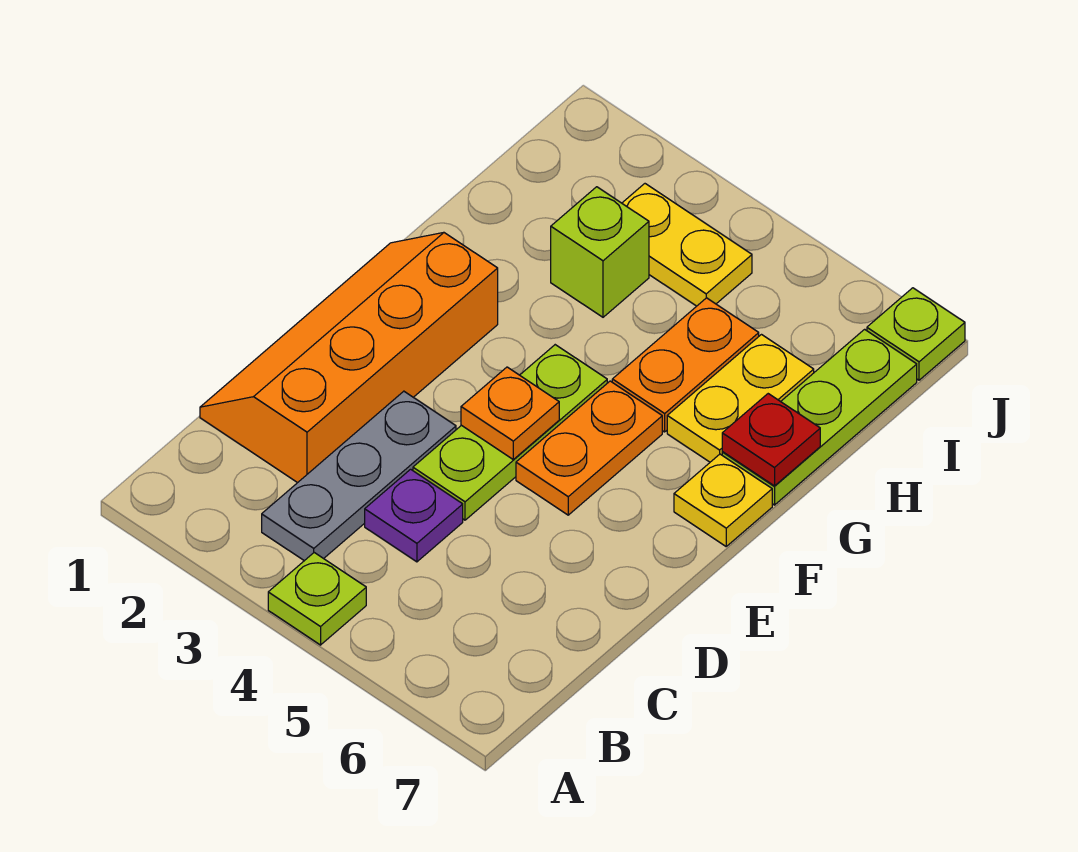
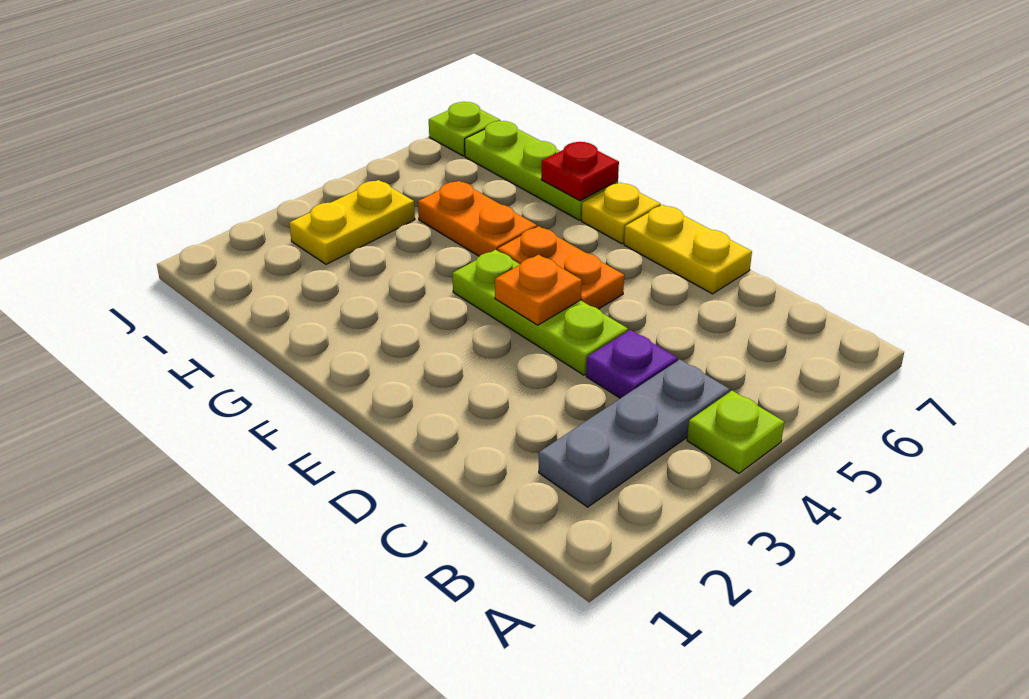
grey plate B3:D3 level 1 -> grey plate B2:B4 level 1
orange slope C1:F2 level 1 top 2 -> none
yellow plate G6:H6 level 1 -> yellow plate D7:E7 level 1
lime brick H3 level 1 -> none

